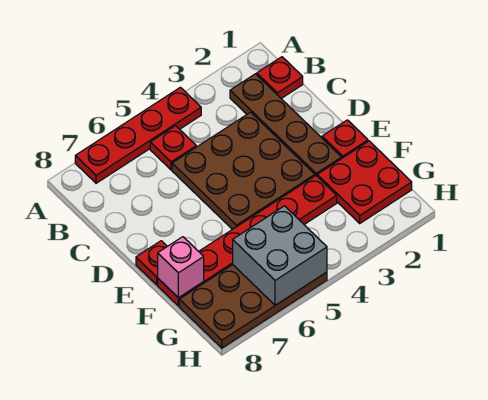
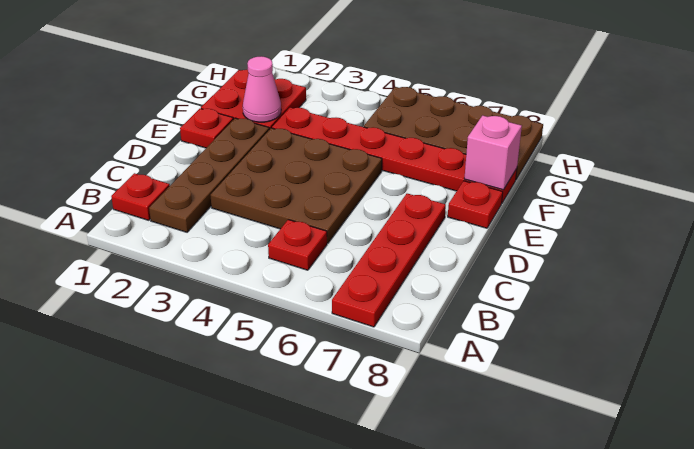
red plate A4:A7 level 1 -> red plate A7:D7 level 1
none -> pink cone F2 level 2
grey brick G5:H6 level 2 -> none

